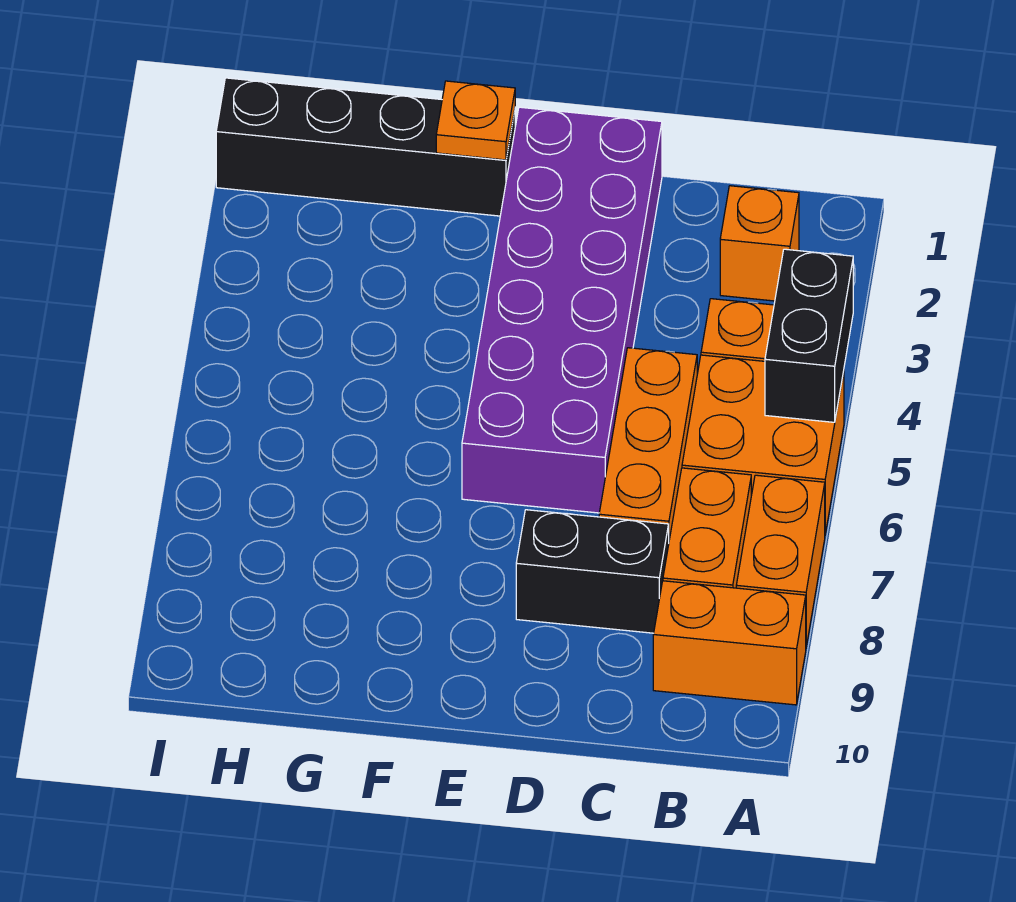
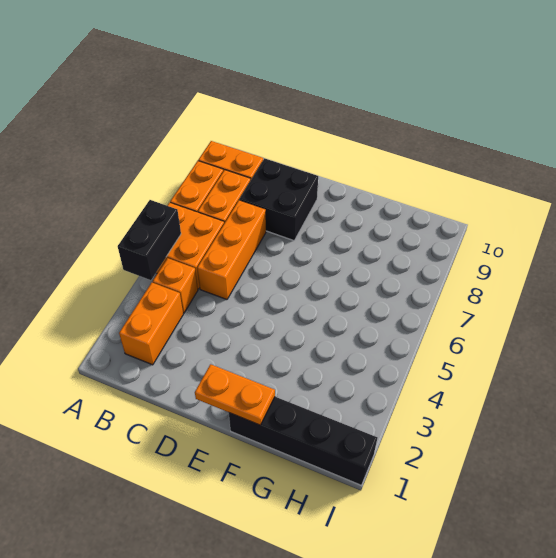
orange brick B2 level 1 -> orange brick B2:B3 level 1
black brick C8:D8 level 1 -> black brick C8:D9 level 1
purple brick D1:E6 level 1 -> none
orange plate F1 level 2 -> orange plate E1:F1 level 2

